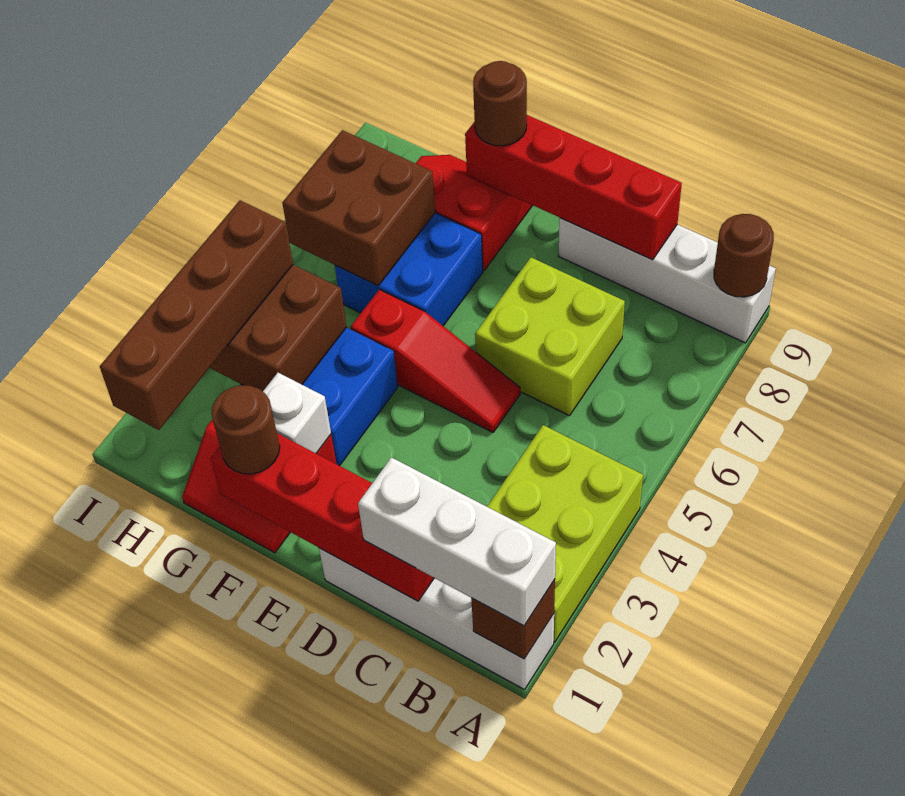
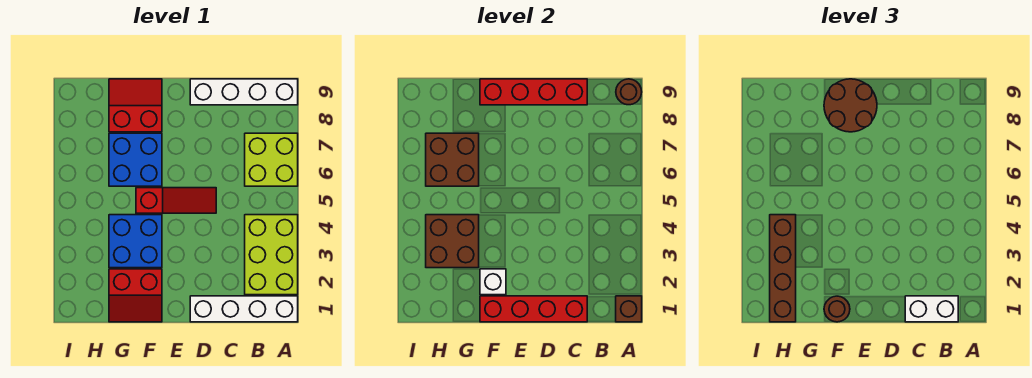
white brick A1:C1 level 3 -> white brick B1:C1 level 3
lime brick C6:D7 level 1 -> lime brick A6:B7 level 1
brown round brick F9 level 3 -> brown round brick E8:F9 level 3

